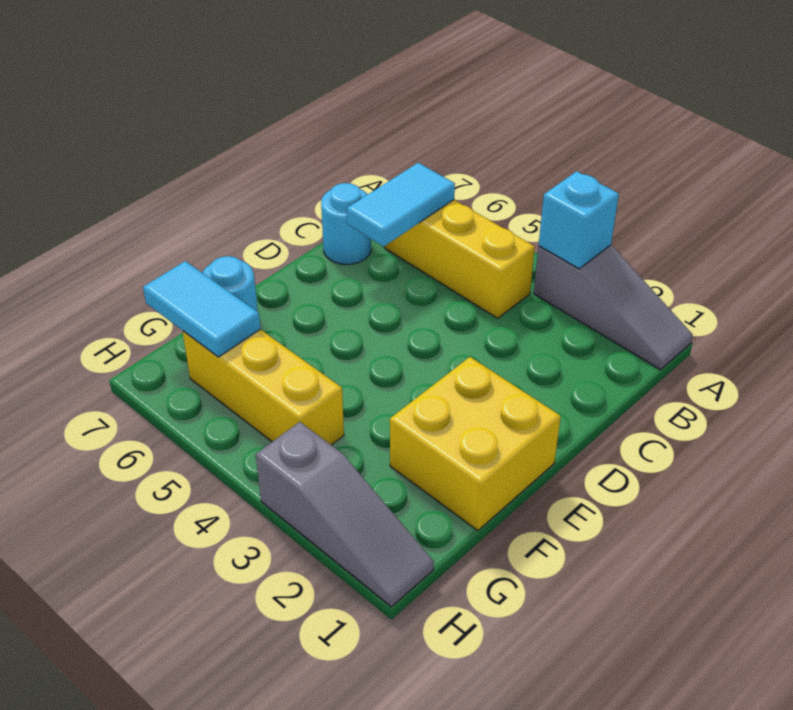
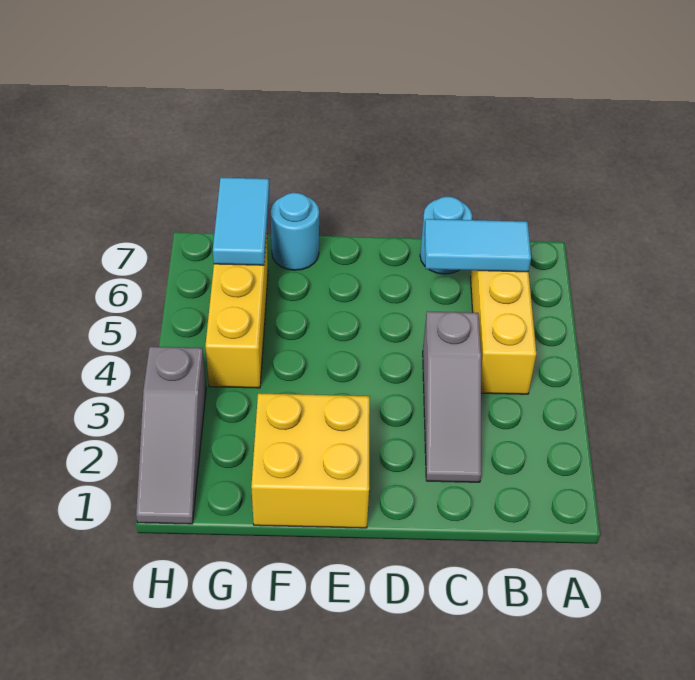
grey slope A1:A3 level 1 top 3 -> grey slope C2:C4 level 1 top 4
cyan brick A3 level 2 -> none

